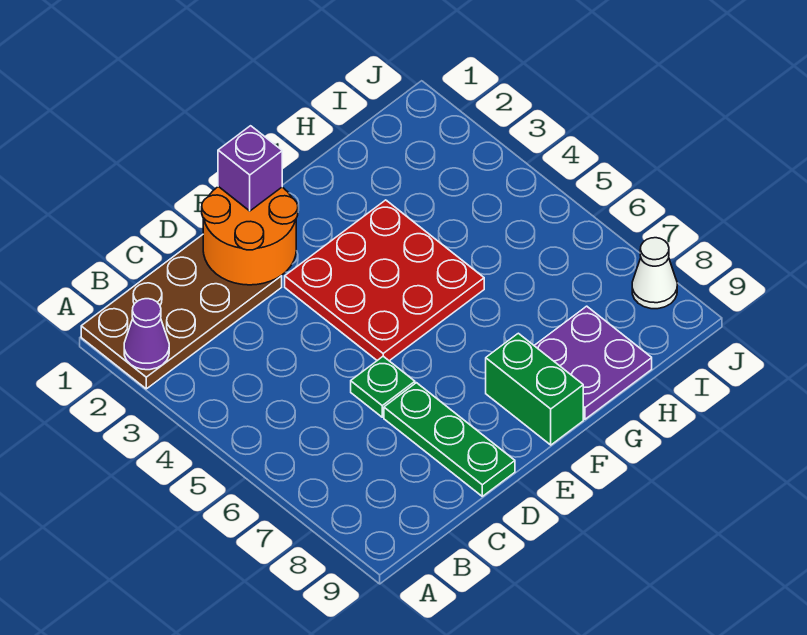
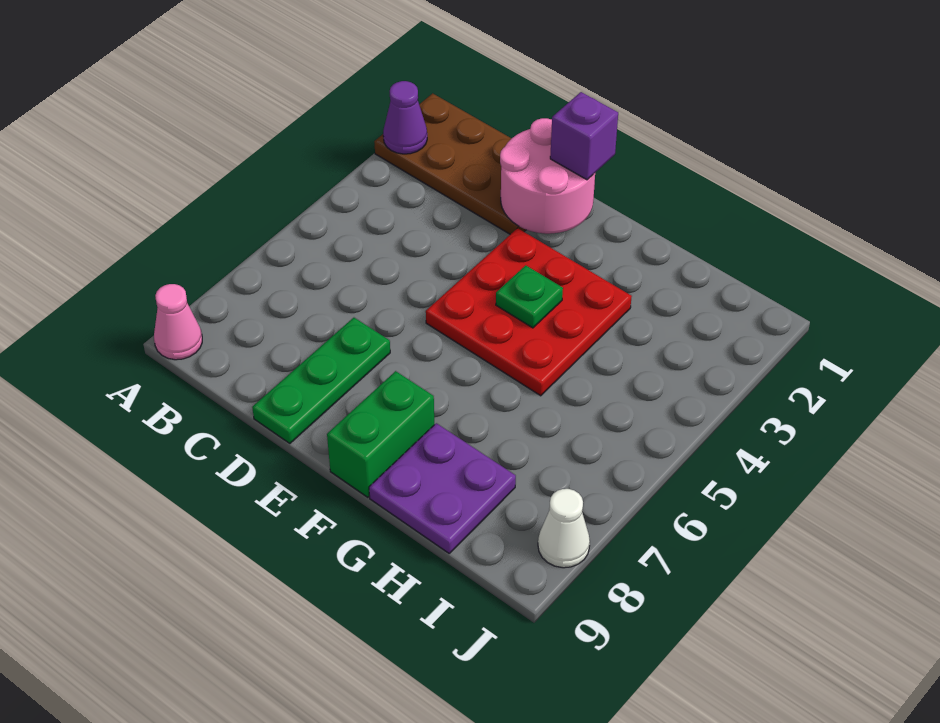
none -> pink cone A9 level 1
orange round brick D1:E2 level 2 -> pink round brick D1:E2 level 2
green plate D6 level 1 -> green plate F4 level 2

